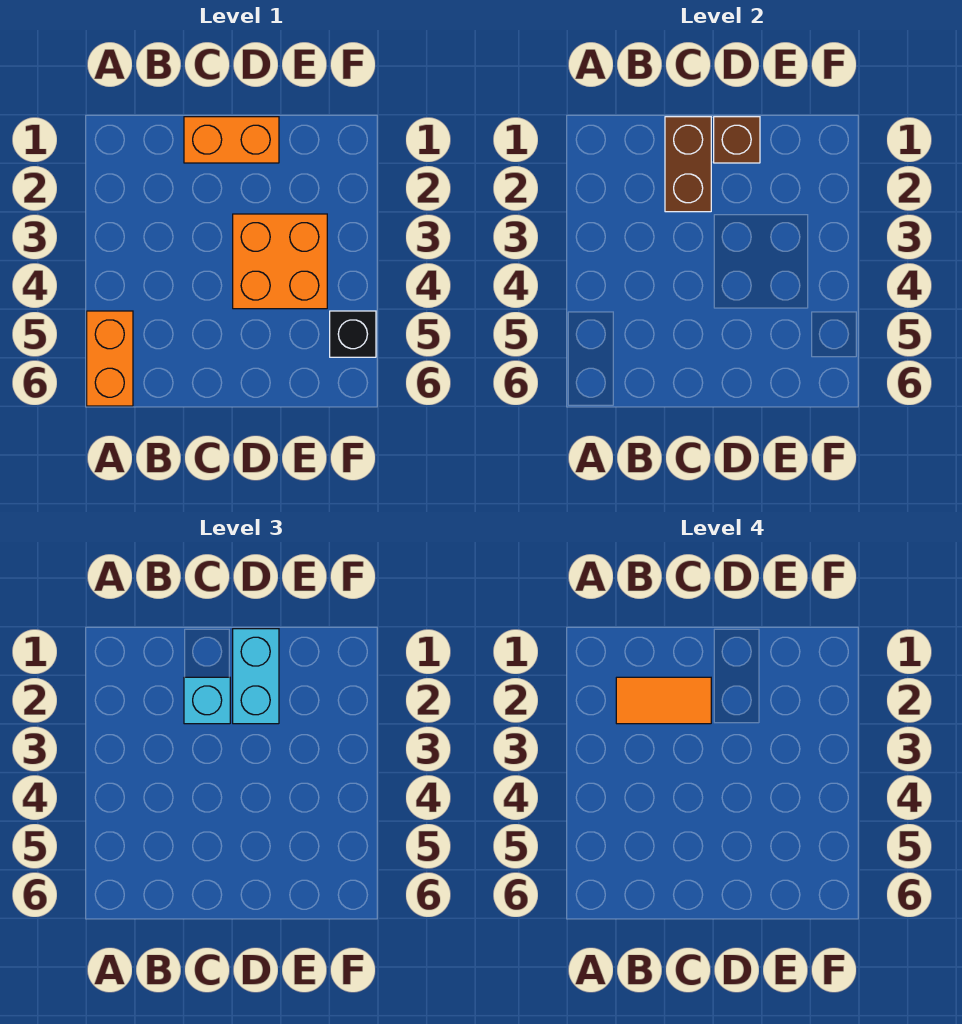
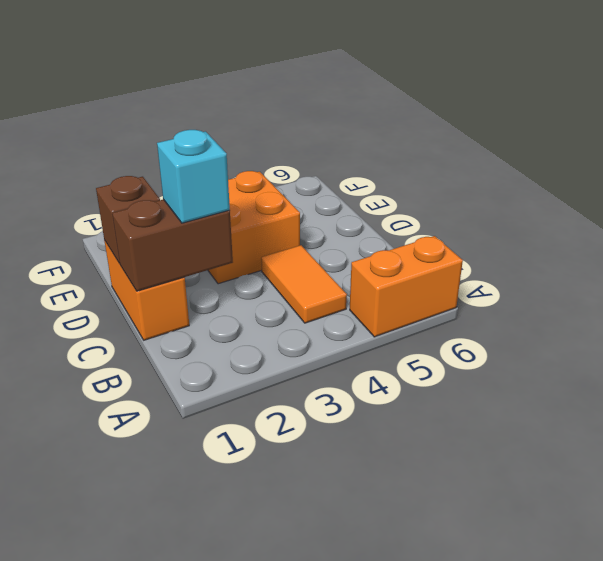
orange tile B2:C2 level 4 -> orange tile B4:C4 level 1
cyan brick D1:D2 level 3 -> none
black brick F5 level 1 -> none

